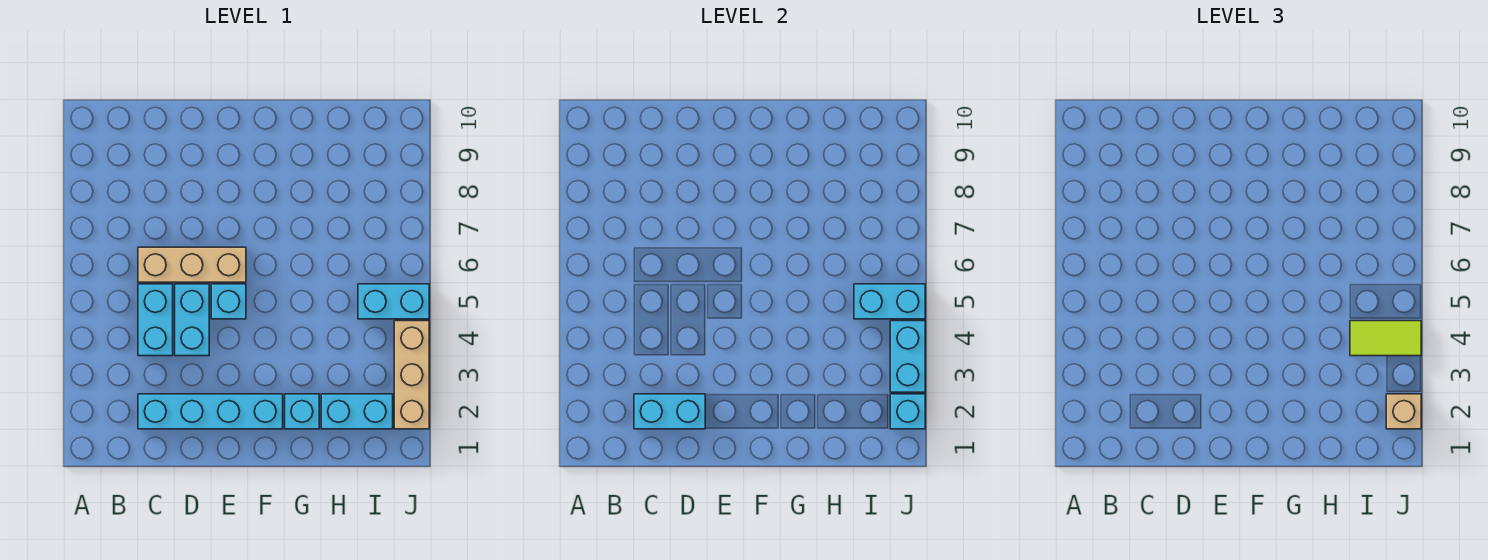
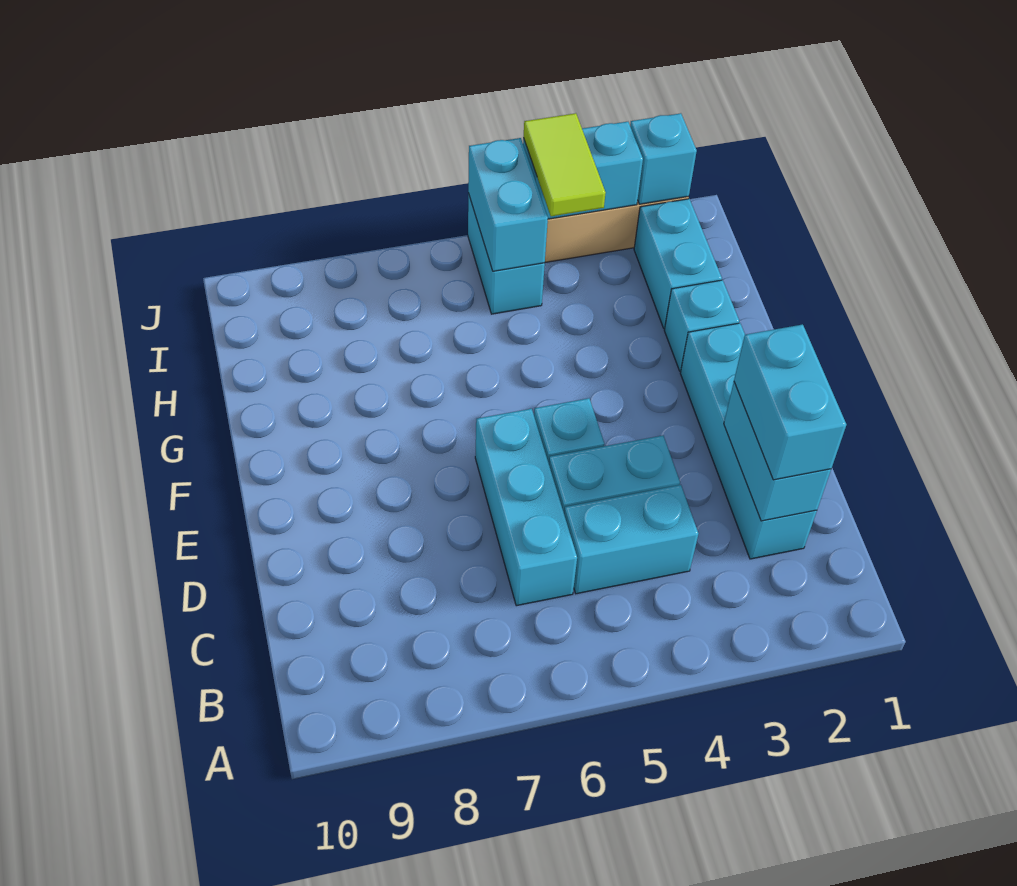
none -> cyan brick C2:D2 level 3
tan brick C6:E6 level 1 -> cyan brick C6:E6 level 1
tan brick J2 level 3 -> none

